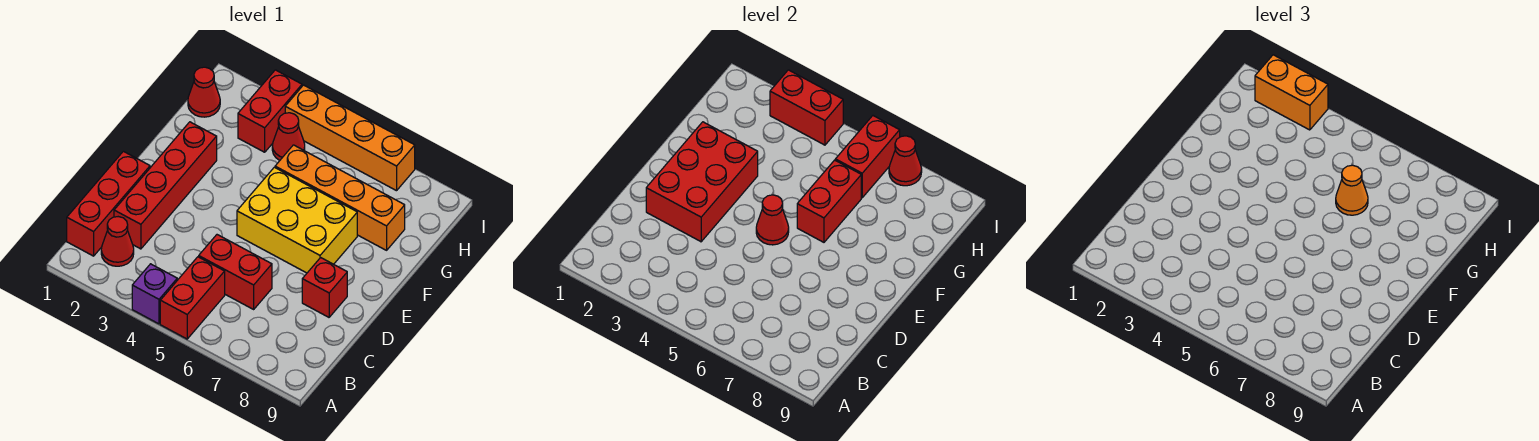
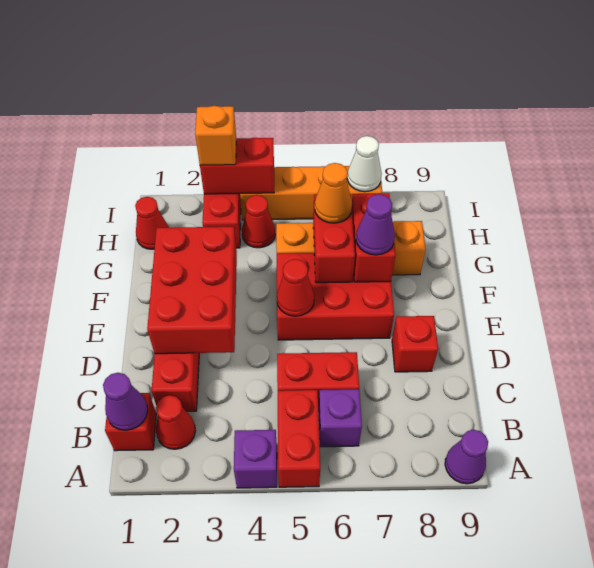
none -> purple cone A9 level 1
red brick B1:D1 level 1 -> red brick B1 level 1
none -> purple cone B1 level 2
none -> purple brick B6 level 1
yellow brick E5:F7 level 1 -> red brick E5:F7 level 1
none -> purple cone F7 level 3
red brick H6:I6 level 2 -> red brick F7:G7 level 2
orange brick I2:I3 level 3 -> orange brick I3 level 3
red cone I7 level 2 -> white cone I7 level 2

